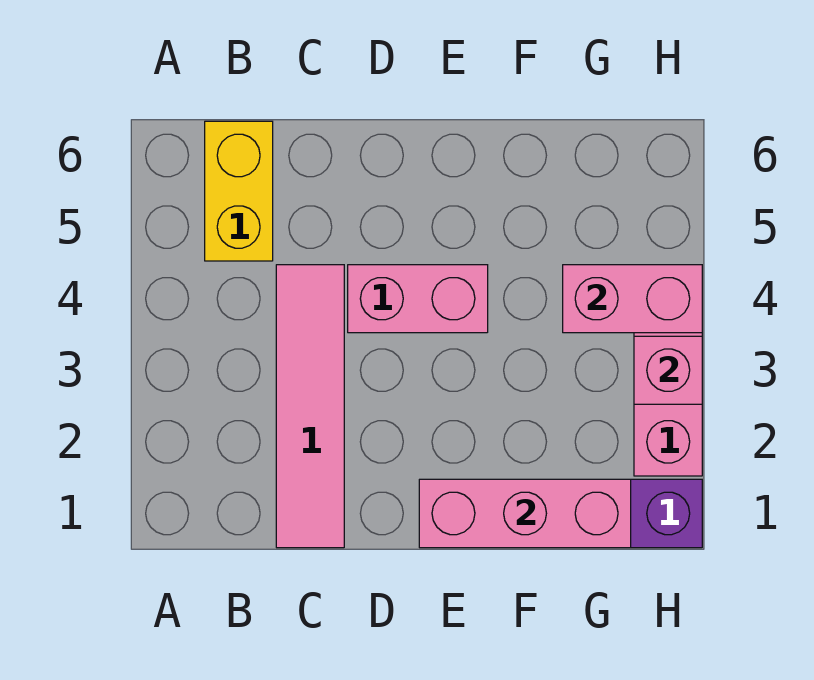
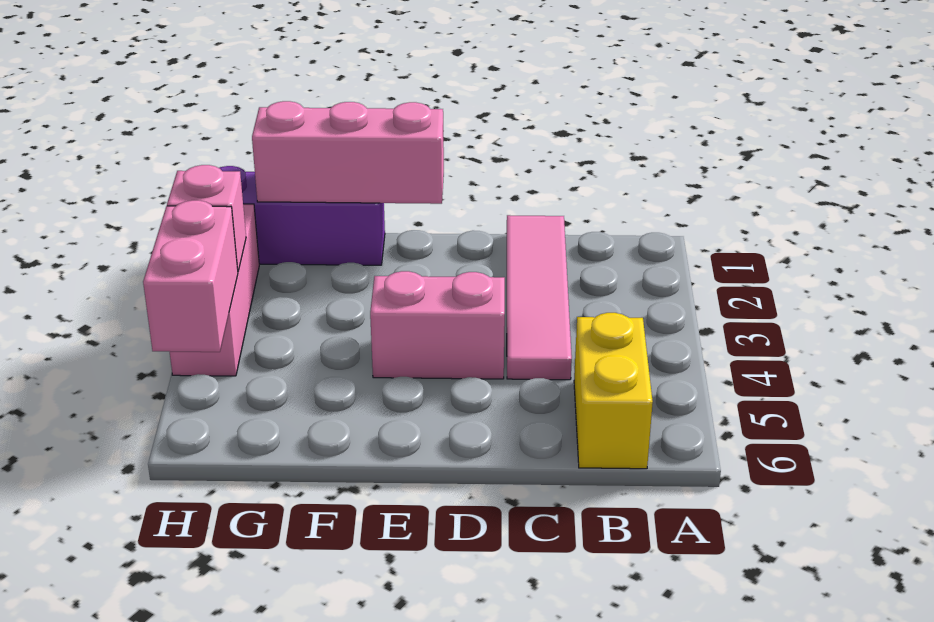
pink brick G4:H4 level 2 -> pink brick H4:H5 level 2

